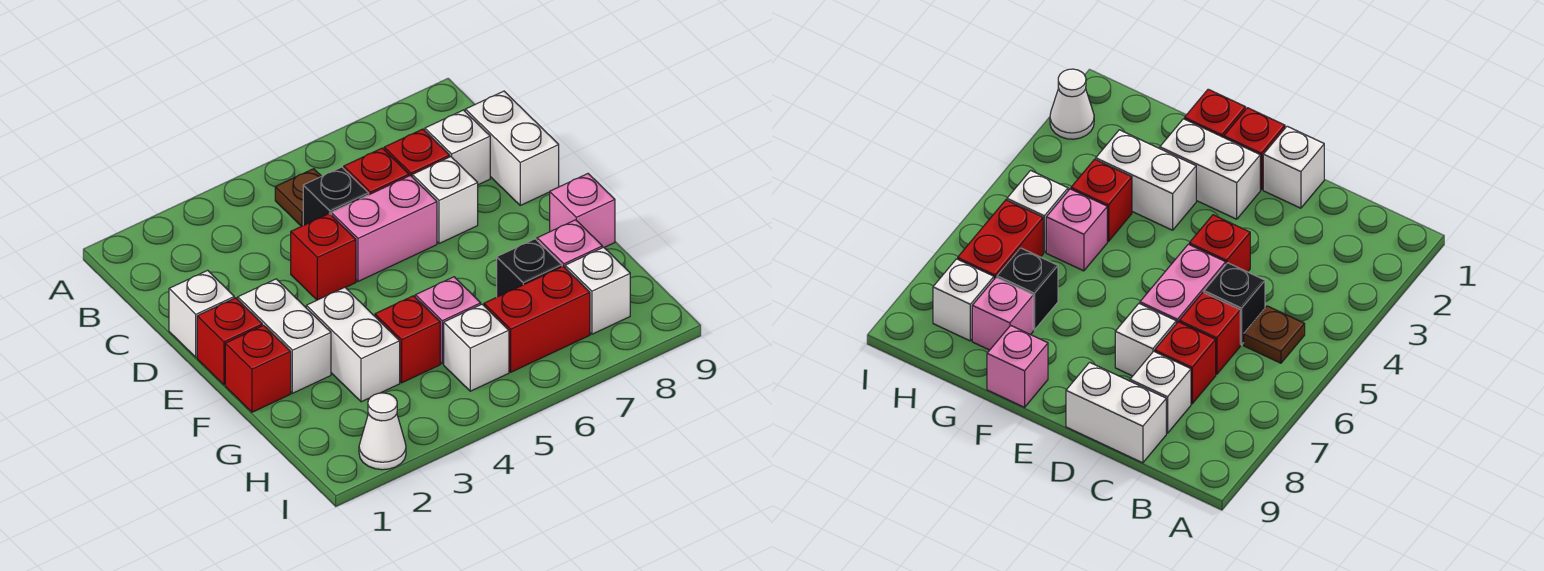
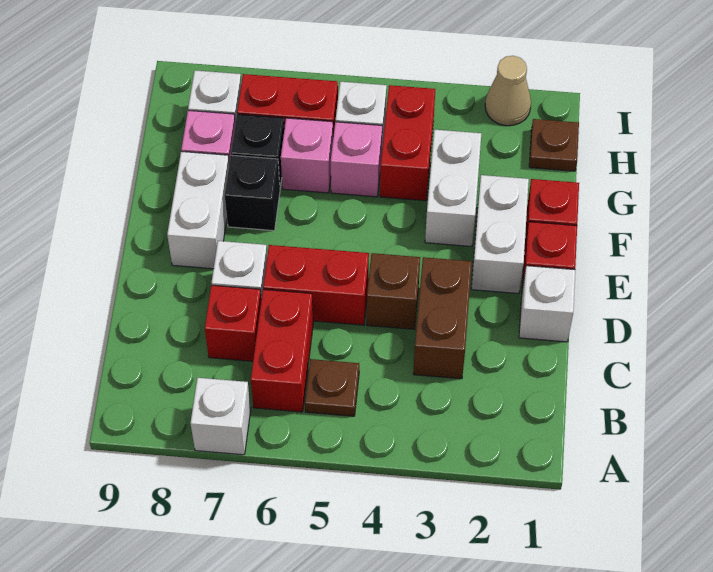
none -> brown brick C3:D3 level 1
black brick C5 level 1 -> black brick F7 level 1
red brick C6 level 1 -> red brick B6:C6 level 1
white brick C8 level 1 -> white brick A7 level 1
white brick C9:D9 level 1 -> white brick E8:F8 level 1
red brick D4 level 1 -> brown brick D4 level 1
pink brick D5:D6 level 1 -> red brick D5:D6 level 1
pink brick F9 level 1 -> pink brick G6 level 1
red brick G4 level 1 -> red brick G4:H4 level 1
none -> brown plate H1 level 1
white cone I2 level 1 -> tan cone I2 level 1

